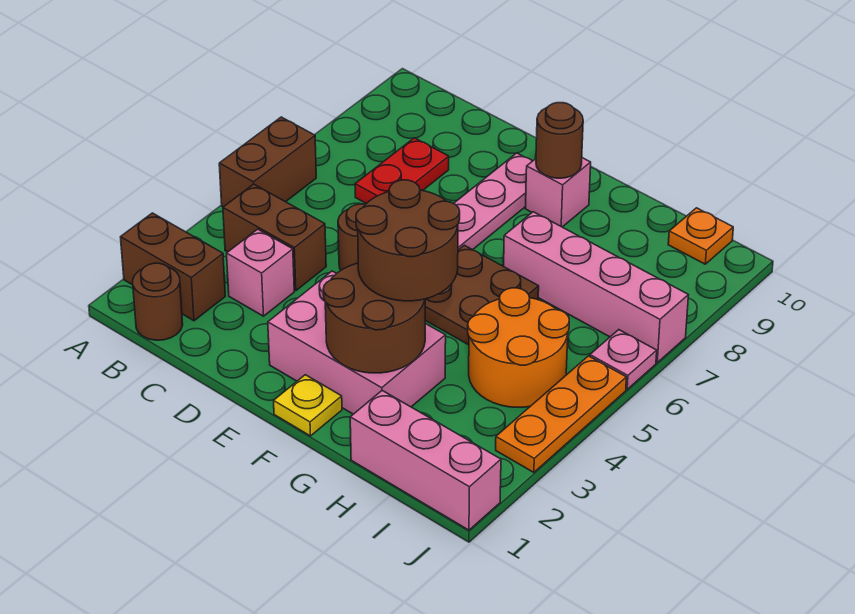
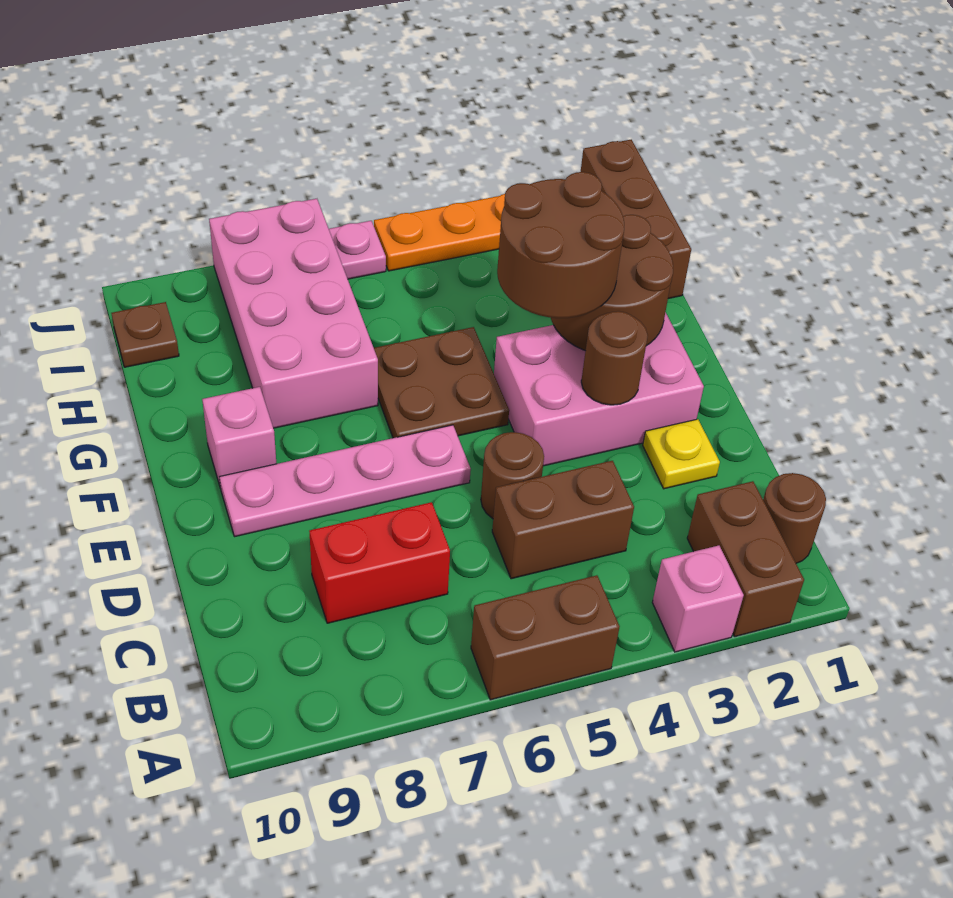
brown brick B4:C4 level 1 -> brown brick C4:C5 level 1
pink brick C3 level 1 -> pink brick A3 level 1
red plate C7:C8 level 1 -> red brick C7:C8 level 1
pink brick E2:G3 level 1 -> pink brick E2:F4 level 1
yellow plate F1 level 1 -> yellow plate D2 level 1
brown round brick F9 level 2 -> brown round brick E3 level 2
pink brick G7:J7 level 1 -> pink brick G7:J8 level 1
pink brick H1:J1 level 1 -> brown brick H1:J1 level 1
orange round brick H4:I5 level 1 -> none
orange plate I10 level 1 -> brown plate I10 level 1

